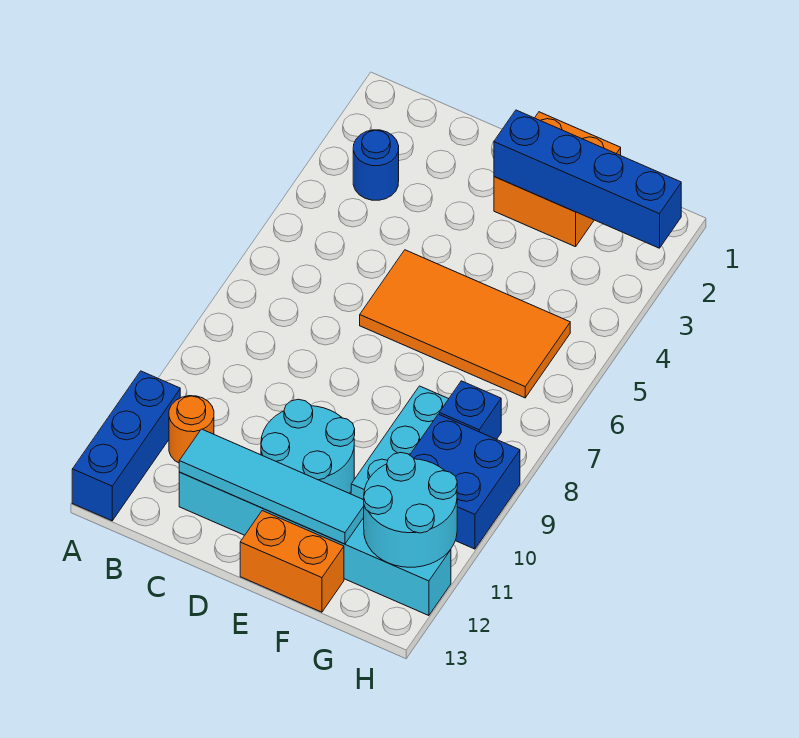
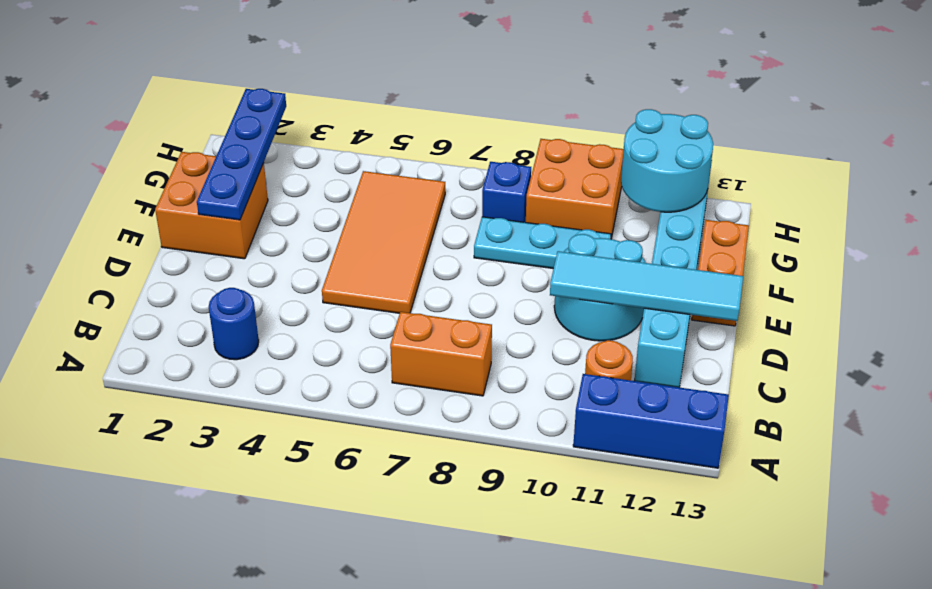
none -> orange brick B7:B8 level 1
cyan tile C12:F12 level 2 -> cyan tile D10:D13 level 2
blue brick E2:H2 level 2 -> blue plate E2:H2 level 2
blue brick G9:H10 level 1 -> orange brick G9:H10 level 1

